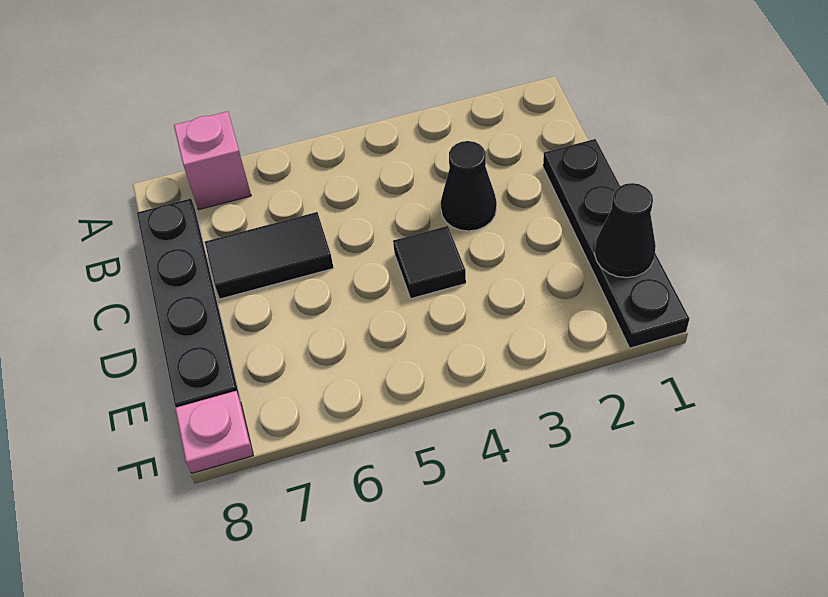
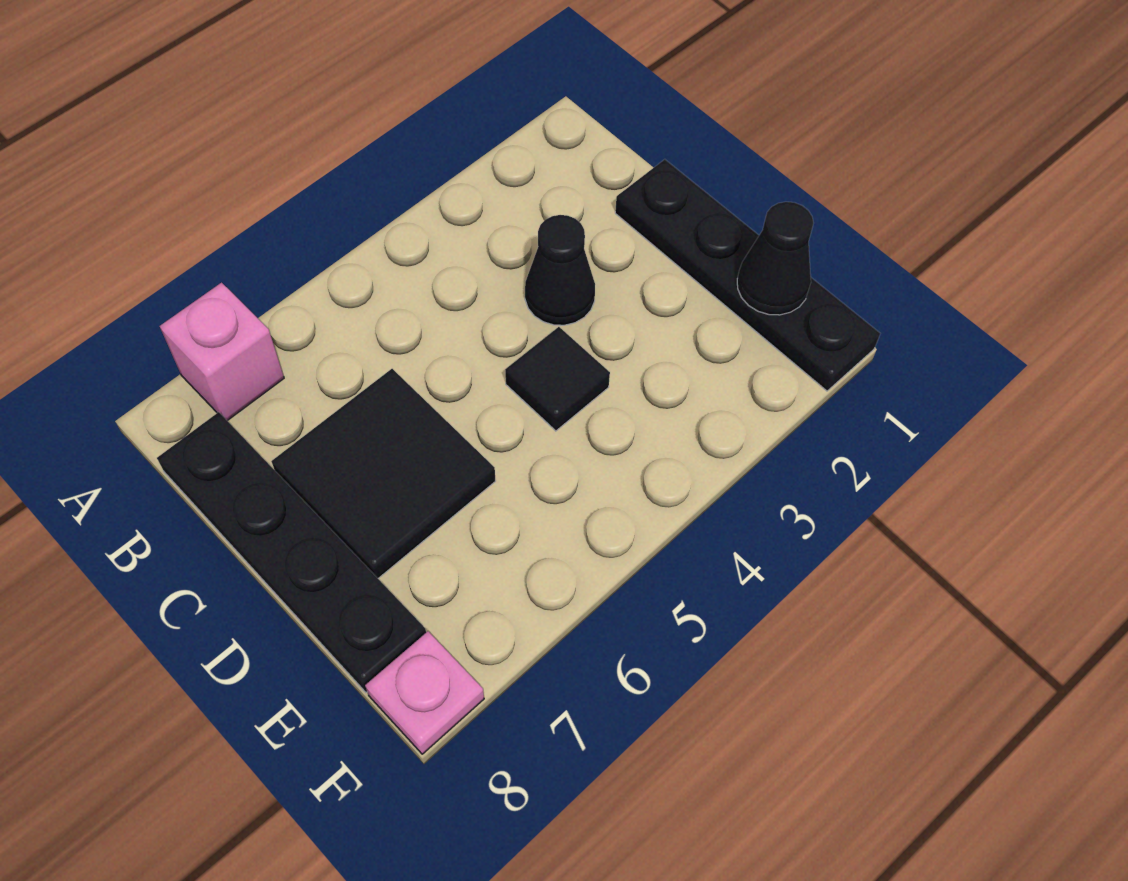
black tile C6:C7 level 1 -> black tile C6:D7 level 1

